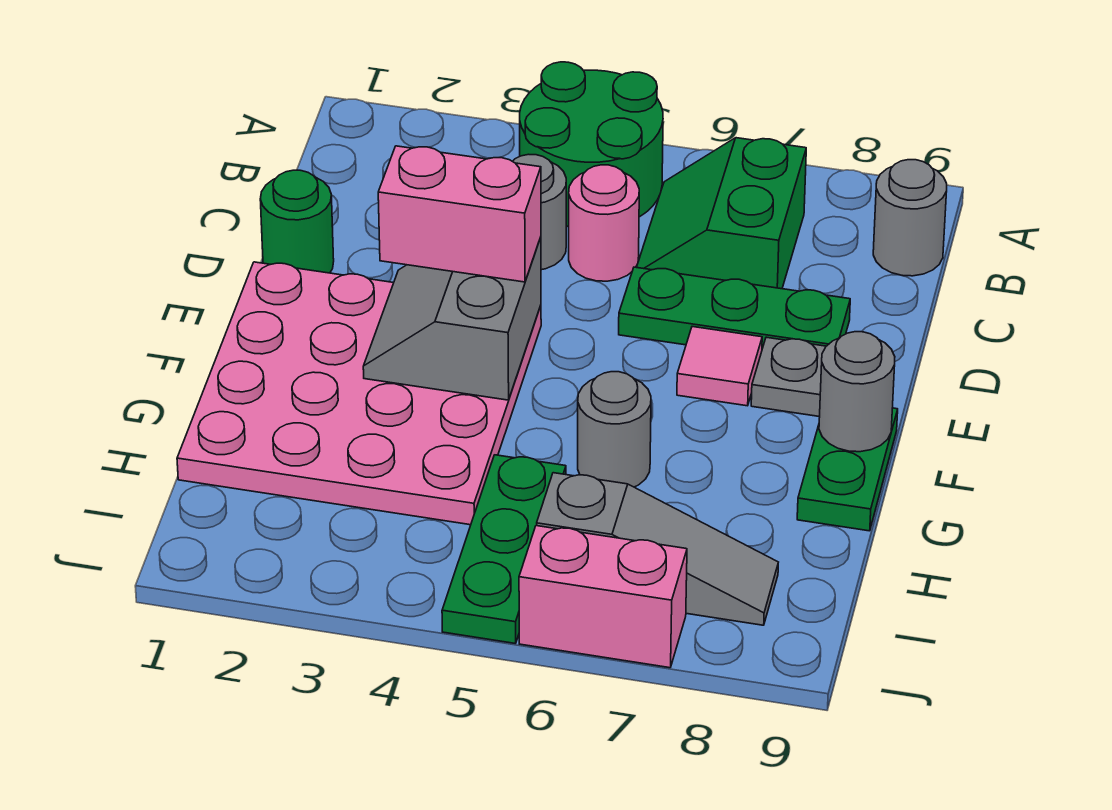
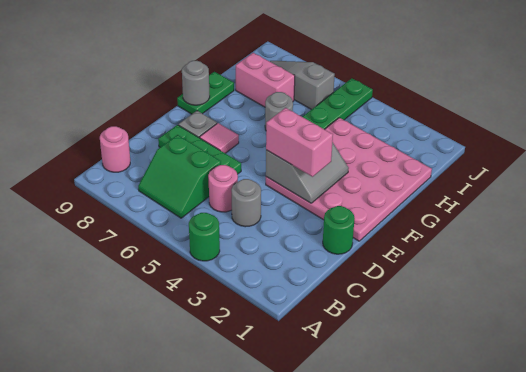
green round brick A4:B5 level 1 -> green round brick A4 level 1
green slope B6:C7 level 1 top 7 -> green slope B6:C7 level 1 top C
grey round brick B9 level 1 -> pink round brick B9 level 1
pink brick J6:J7 level 1 -> pink brick H7:H8 level 1

